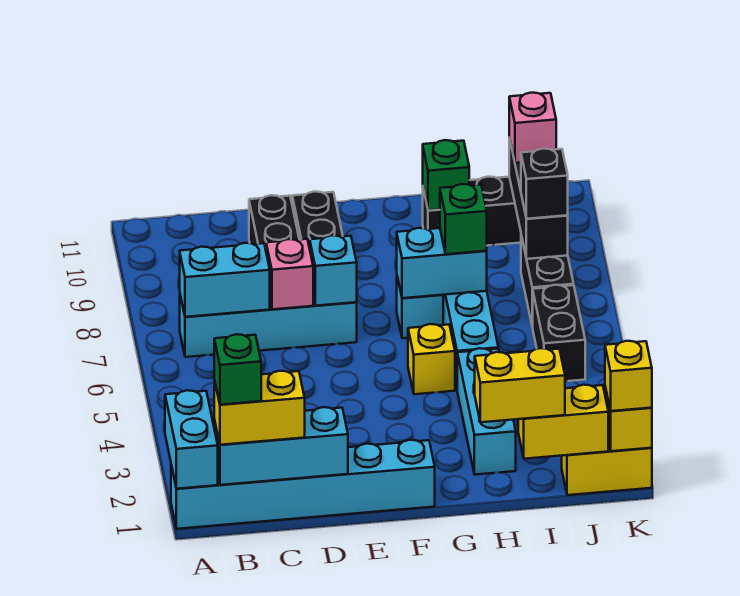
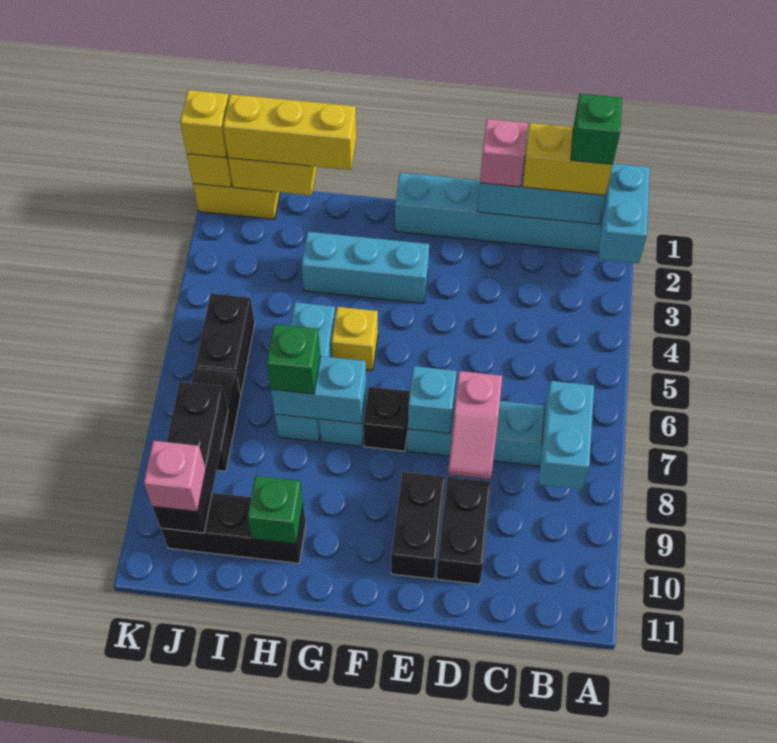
cyan brick B7:C7 level 2 -> cyan brick B7:B8 level 2
none -> pink brick D1 level 3
yellow brick H1:I1 level 3 -> yellow brick H1:J1 level 3
cyan brick H2:H4 level 1 -> cyan brick F3:H3 level 1
black brick J8 level 3 -> black brick F7 level 1

